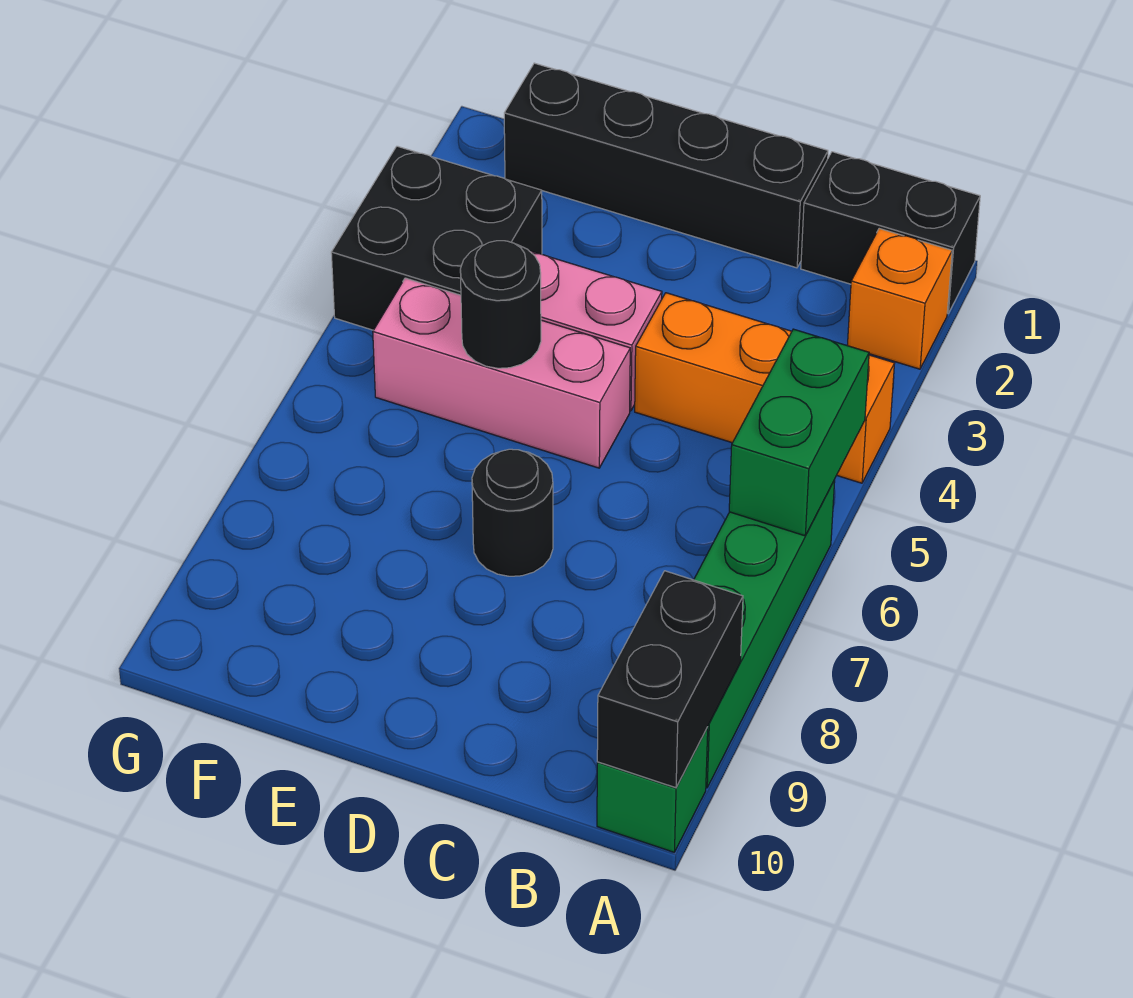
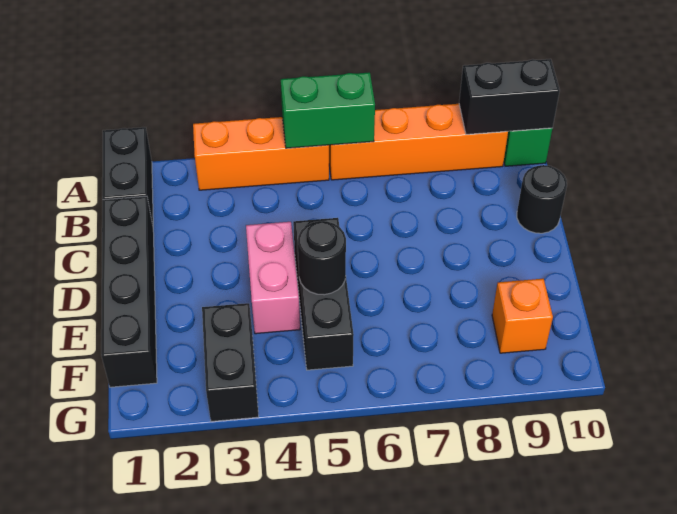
orange brick A2 level 1 -> orange brick F9 level 1
orange brick A4:C4 level 1 -> orange brick A3:A5 level 1
green brick A6:A9 level 1 -> orange brick A6:A9 level 1
pink brick D5:F5 level 1 -> black brick D5:F5 level 1
black round brick D7 level 1 -> black round brick C10 level 1
black brick F3:G4 level 1 -> black brick F3:G3 level 1

